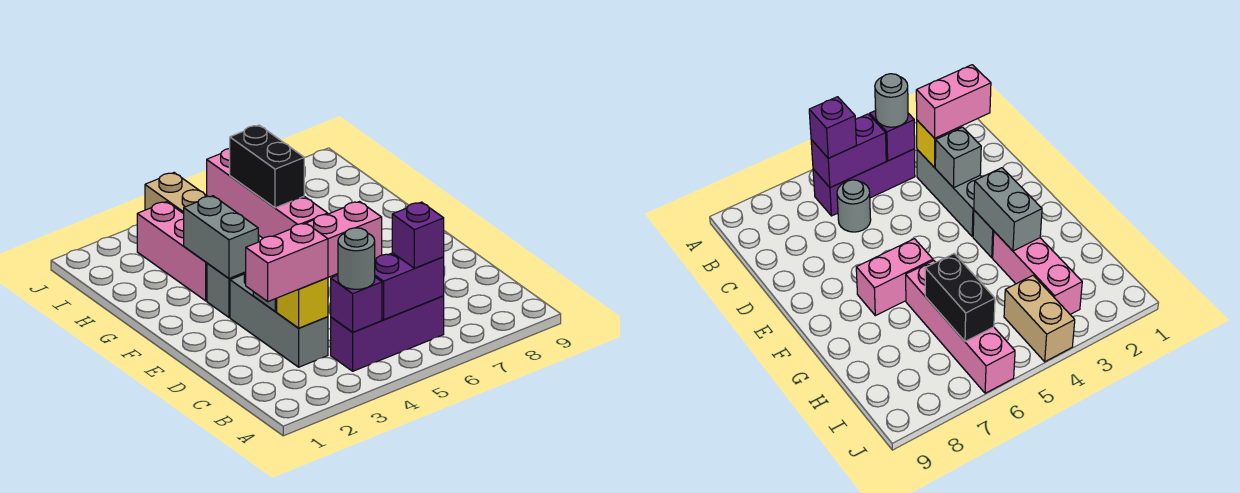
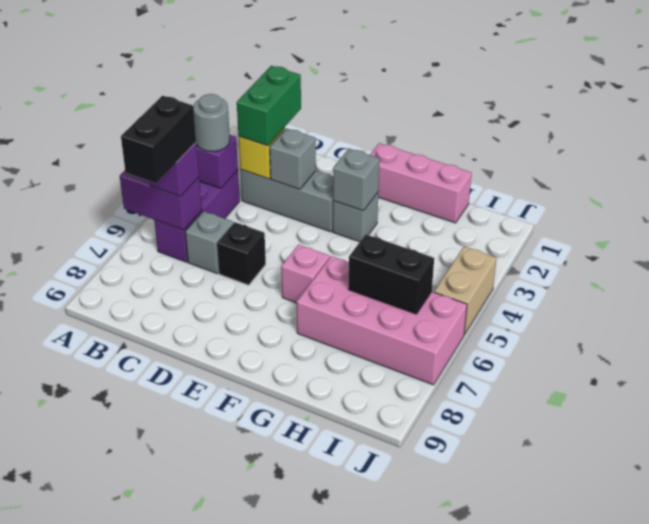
purple brick B5:B6 level 2 -> purple brick A6:B6 level 2
none -> black brick B6:B7 level 4
pink brick C2:C3 level 3 -> green brick C2:C3 level 3
grey round brick C6 level 1 -> grey brick C6 level 1
none -> black brick D6 level 1
grey brick F3:G3 level 2 -> grey brick F3 level 2
pink brick F6:F7 level 1 -> pink brick F6 level 1
pink brick G3:I3 level 1 -> pink brick F1:H1 level 1
pink brick G6:J6 level 1 -> pink brick G6:J7 level 1
tan brick I4:J4 level 1 -> tan brick J4:J5 level 1

